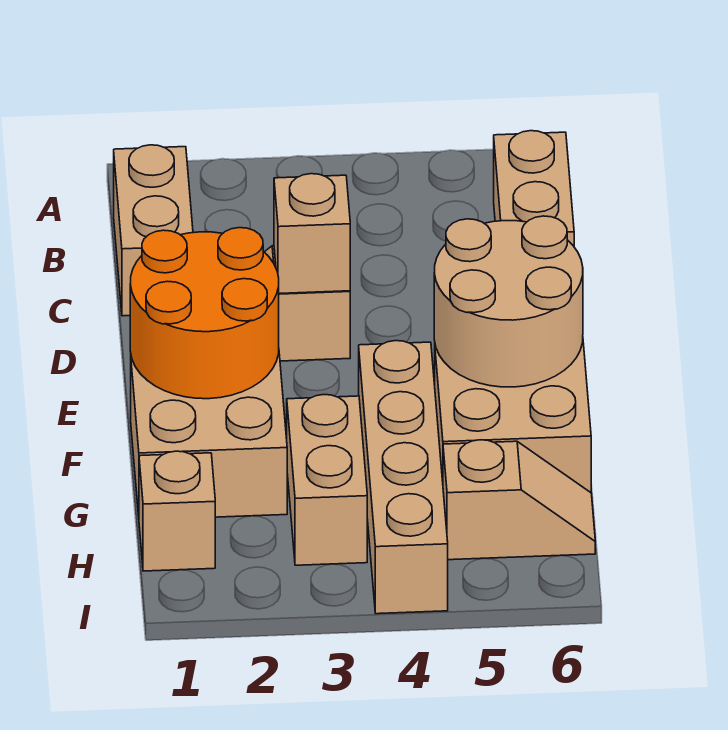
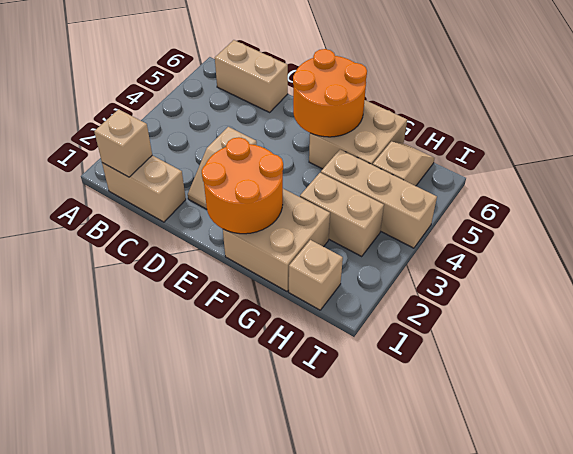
tan brick D3 level 2 -> tan brick B1 level 2
tan round brick E5:F6 level 2 -> orange round brick E5:F6 level 2
tan brick F4:I4 level 1 -> tan brick G4:I4 level 1

